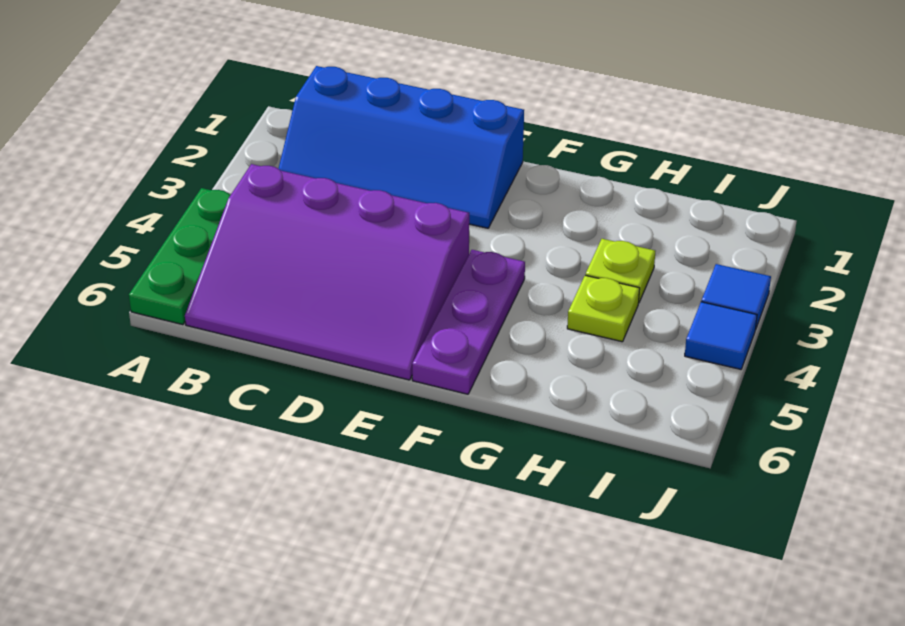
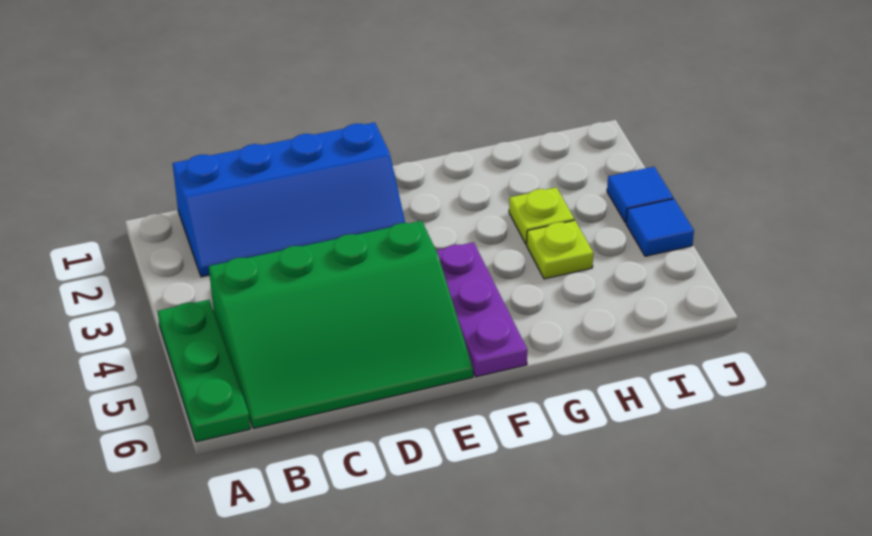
purple slope B4:E6 level 1 top 4 -> green slope B4:E6 level 1 top 4

